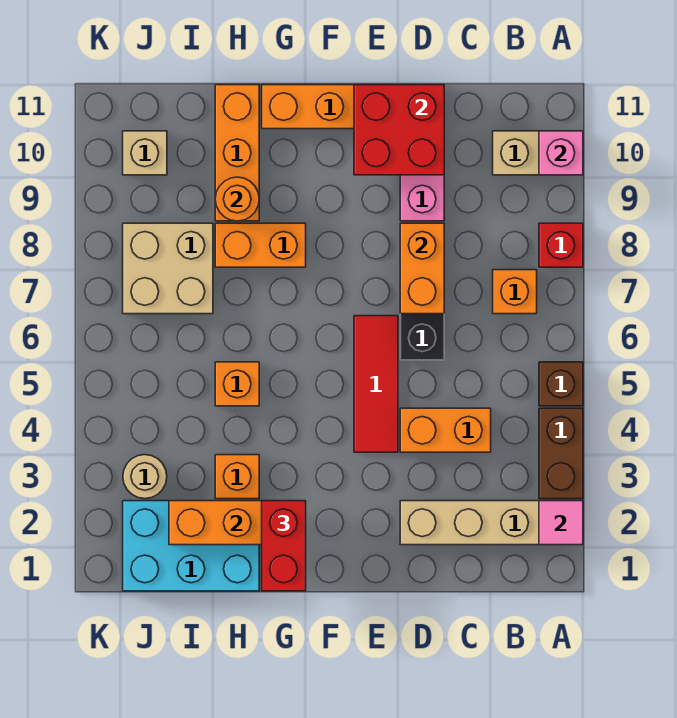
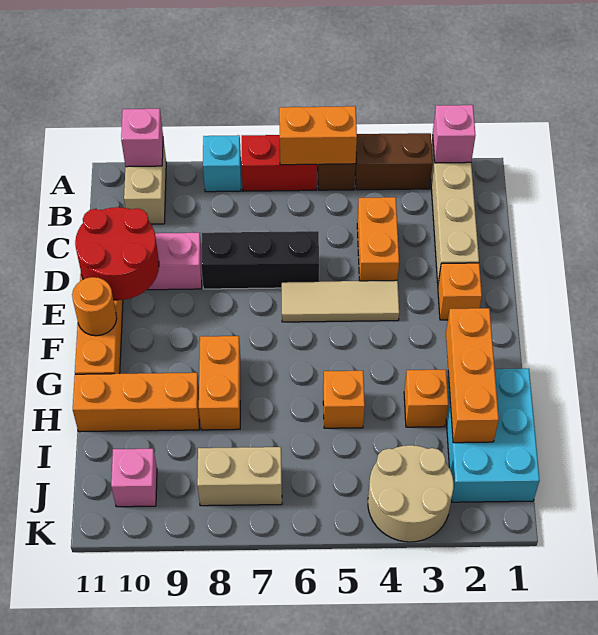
pink tile A2 level 2 -> pink brick A2 level 2
red brick A8 level 1 -> cyan brick A8 level 1
orange brick B7 level 1 -> orange brick E2 level 1
orange brick D7:D8 level 2 -> orange brick A5:A6 level 2
red brick D10:E11 level 2 -> red round brick D10:E11 level 2
red tile E4:E6 level 1 -> tan tile E4:E6 level 1
red brick G1:G2 level 3 -> red brick A6:A7 level 1
orange round brick H9 level 2 -> orange round brick F11 level 2
tan brick I7:J8 level 1 -> tan brick J7:J8 level 1
tan round brick J3 level 1 -> tan round brick J3:K4 level 1
tan brick J10 level 1 -> pink brick J10 level 1

